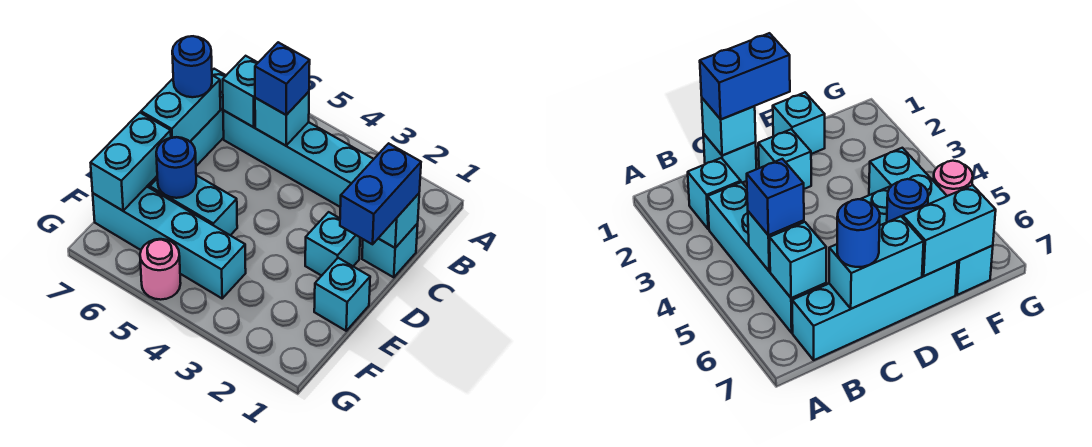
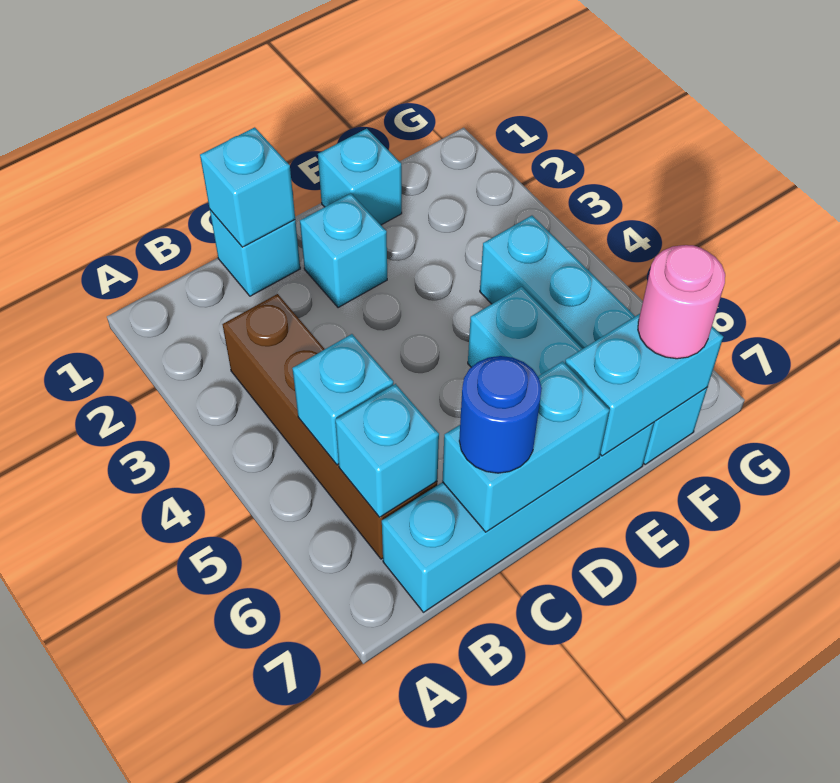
cyan brick B2 level 1 -> none
cyan brick B3:B6 level 1 -> brown brick B3:B6 level 1
blue brick B5 level 3 -> none
blue brick C1:D1 level 3 -> none
blue round brick E6 level 2 -> none
pink round brick G5 level 1 -> pink round brick F7 level 3

